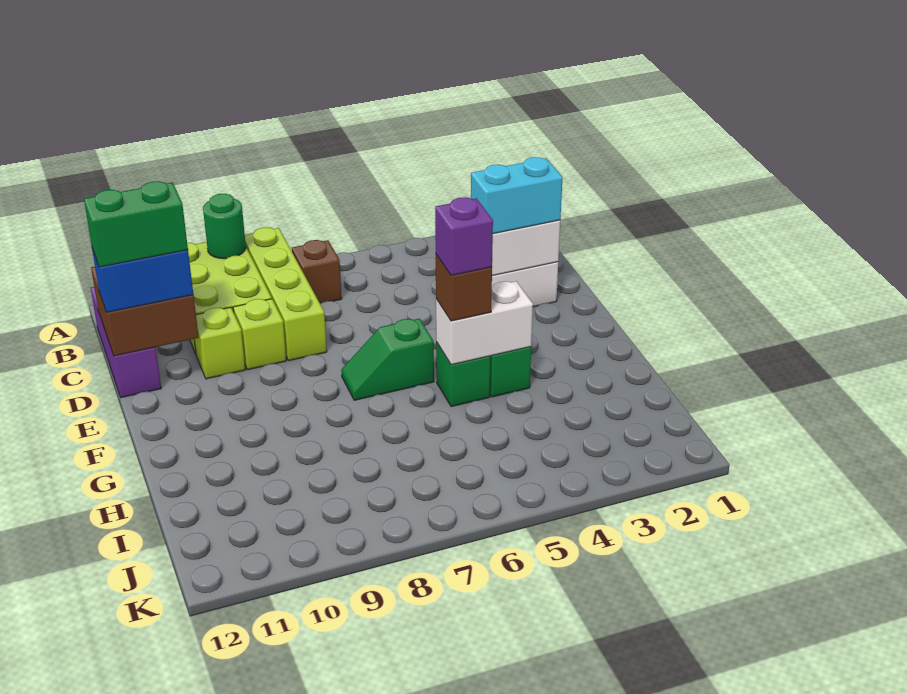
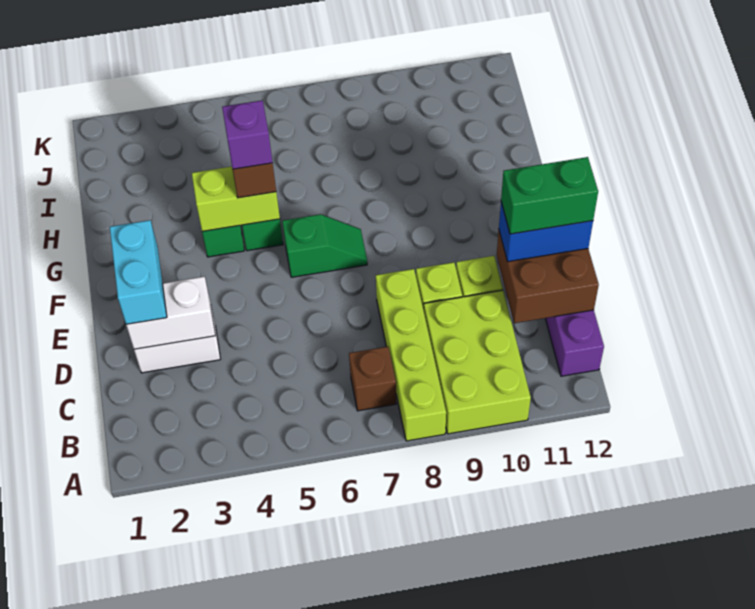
green round brick A9 level 2 -> none
cyan brick D2:D3 level 3 -> cyan brick D2:E2 level 3
white brick G4:G5 level 2 -> lime brick G4:G5 level 2

